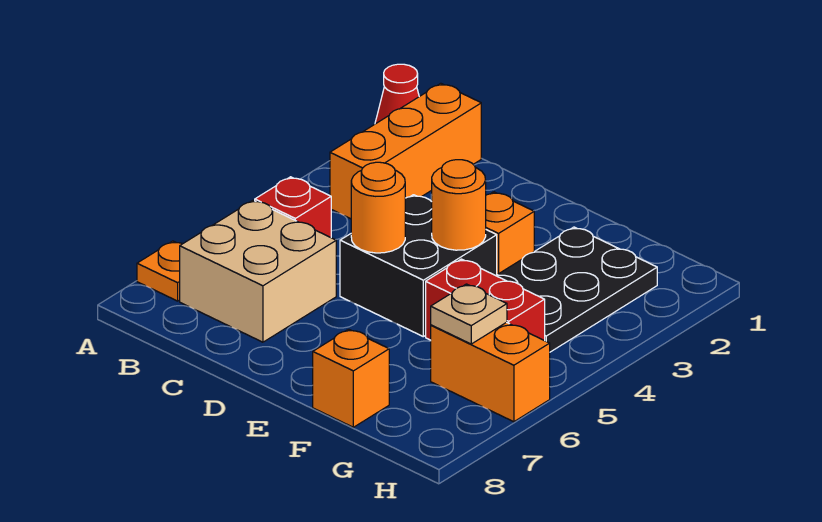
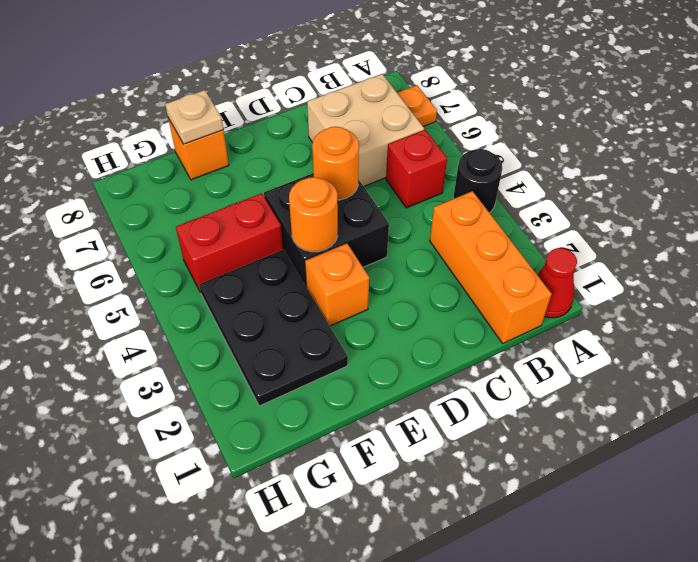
none -> black round brick A4 level 1
orange brick G6:H6 level 1 -> none
tan plate G6 level 2 -> tan plate F8 level 2

